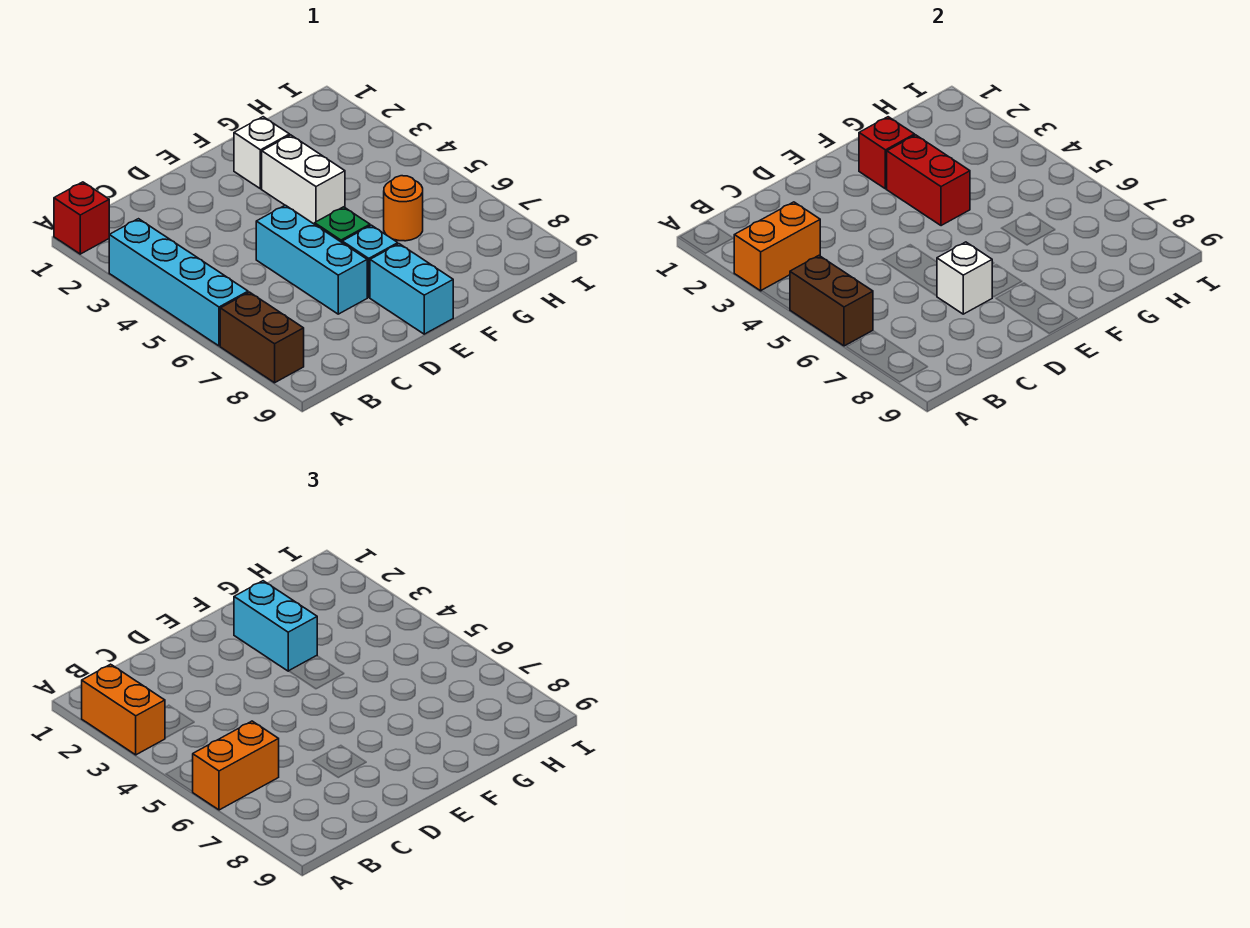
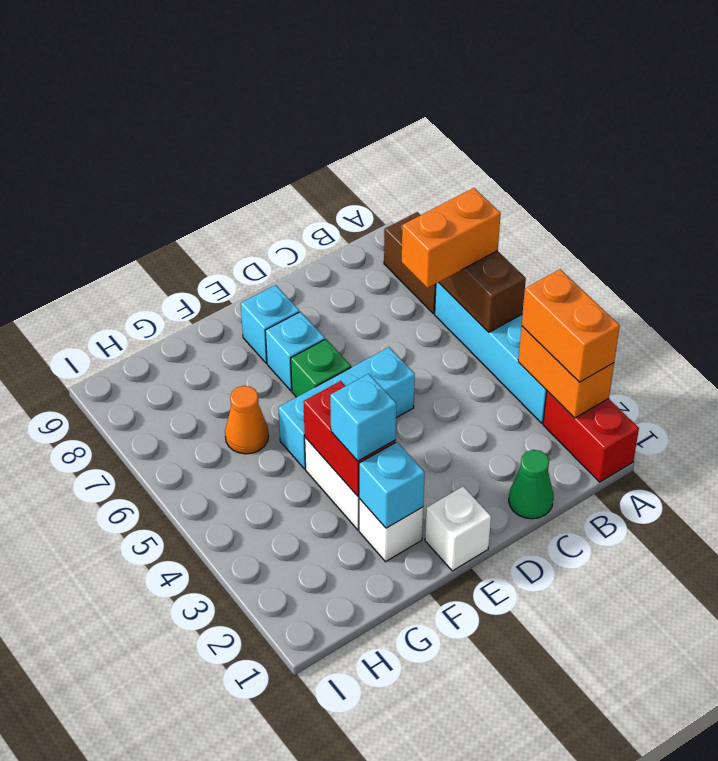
red brick A1 level 1 -> red brick A1:A2 level 1
orange brick A3:B3 level 2 -> orange brick A2:A3 level 2
none -> green cone C1 level 1
cyan brick D5:D7 level 1 -> cyan brick D5:F5 level 1
white brick D7 level 2 -> white brick E1 level 1
cyan brick E8:E9 level 1 -> cyan brick E8 level 1
red brick F2 level 2 -> cyan brick F2 level 2
cyan brick F2:F3 level 3 -> cyan brick F3 level 3
orange round brick G6 level 1 -> orange cone G6 level 1

